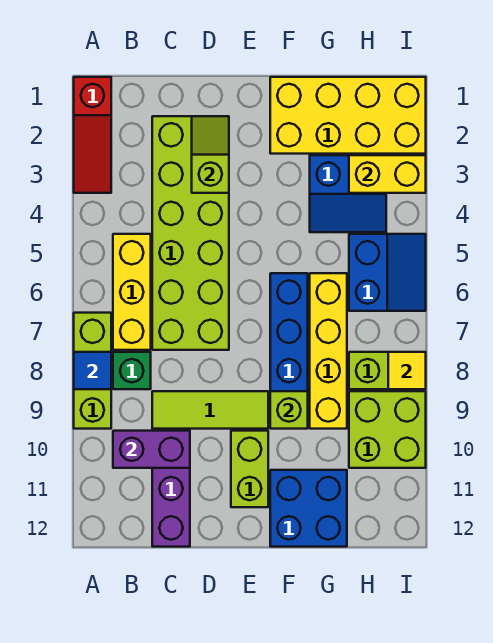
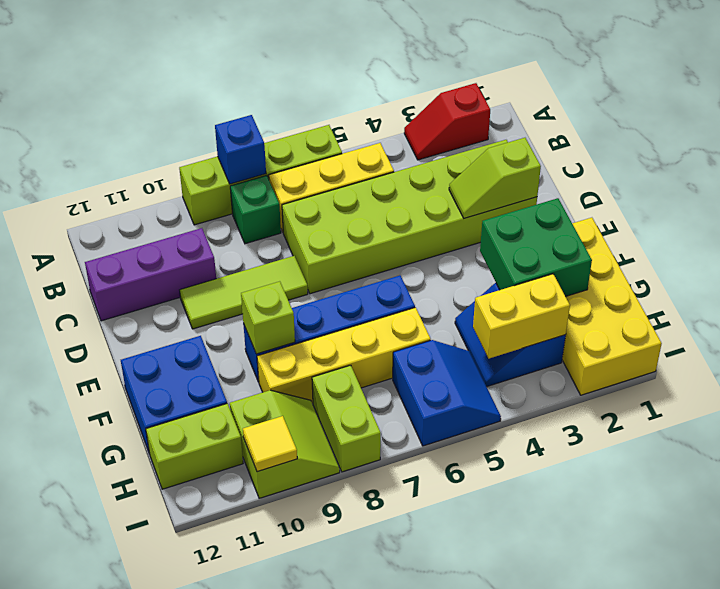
red slope A1:A3 level 1 top 1 -> red slope A2:A3 level 1 top 2
lime brick A7:A9 level 1 -> lime brick A6:A9 level 1
blue tile A8 level 2 -> blue brick A8 level 2
purple brick B10:C10 level 2 -> none
lime tile C9:E9 level 1 -> lime tile D8:D10 level 1
lime slope D2:D3 level 2 top 3 -> lime slope D2:D3 level 2 top 2
lime brick E10:E11 level 1 -> lime brick H11:H12 level 1
none -> green brick F2:G3 level 2
yellow brick H3:I3 level 2 -> yellow brick H3:H4 level 2
blue slope H5:I6 level 1 top H -> blue slope H5:I6 level 1 top 6
lime brick H9:I10 level 1 -> lime slope H9:I10 level 1 top 10
yellow tile I8 level 2 -> yellow tile I10 level 2

